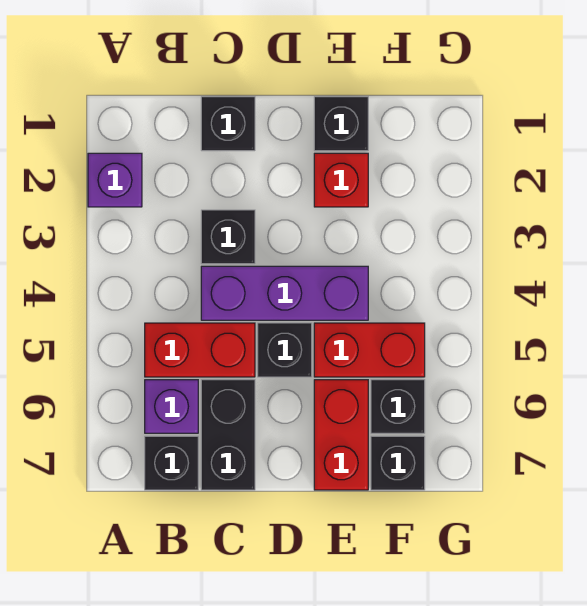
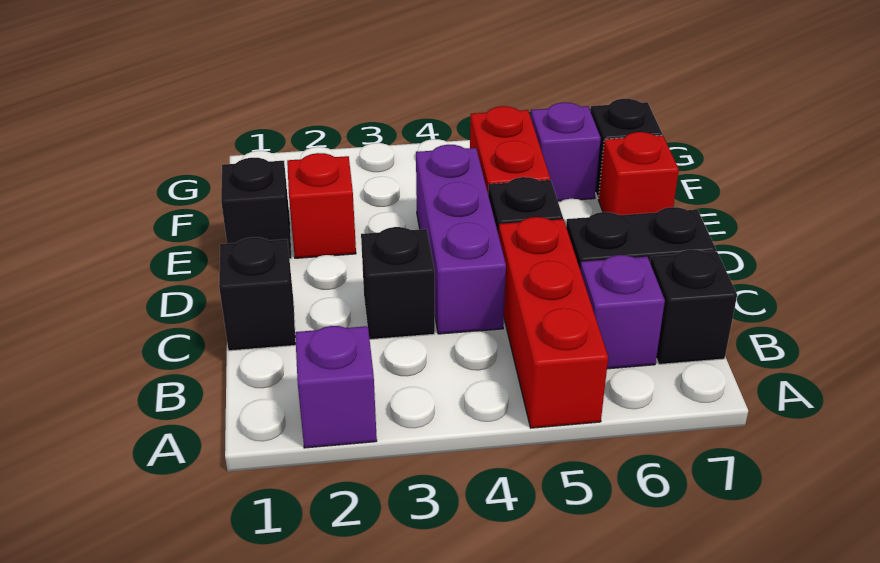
red brick B5:C5 level 1 -> red brick A5:C5 level 1
red brick E6:E7 level 1 -> red brick E7 level 1
black brick F6 level 1 -> purple brick F6 level 1

